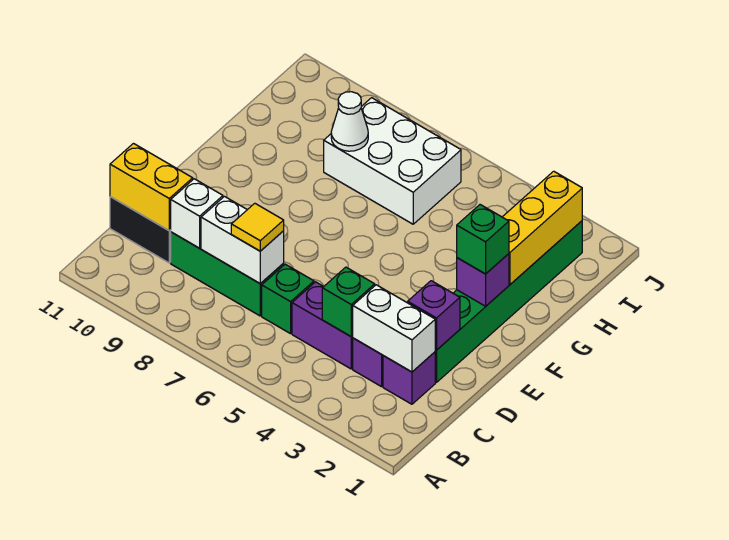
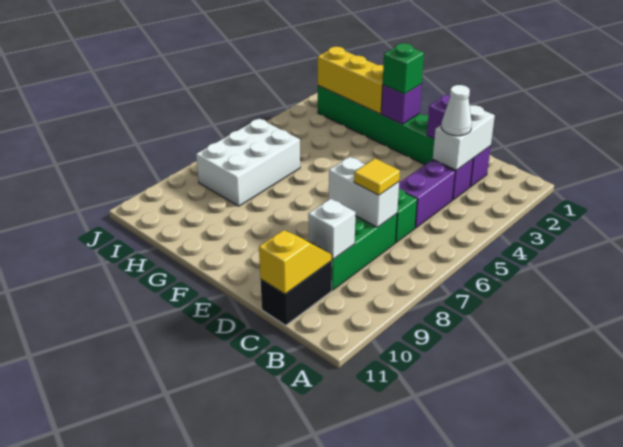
green brick C4 level 2 -> none
white brick C7:C8 level 2 -> white brick C7:D7 level 2
yellow brick C10:C11 level 2 -> yellow slope C10:C11 level 2 top 11
white cone H8 level 2 -> white cone C3 level 3

